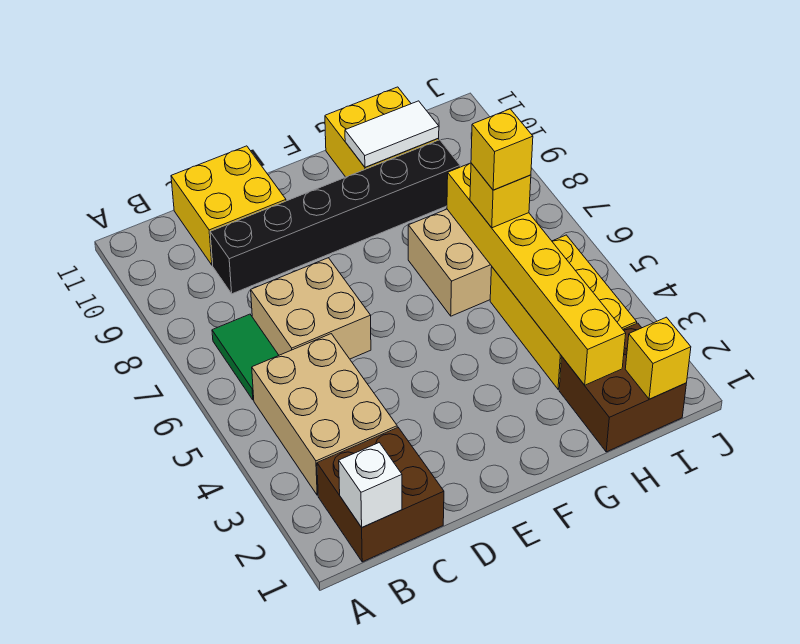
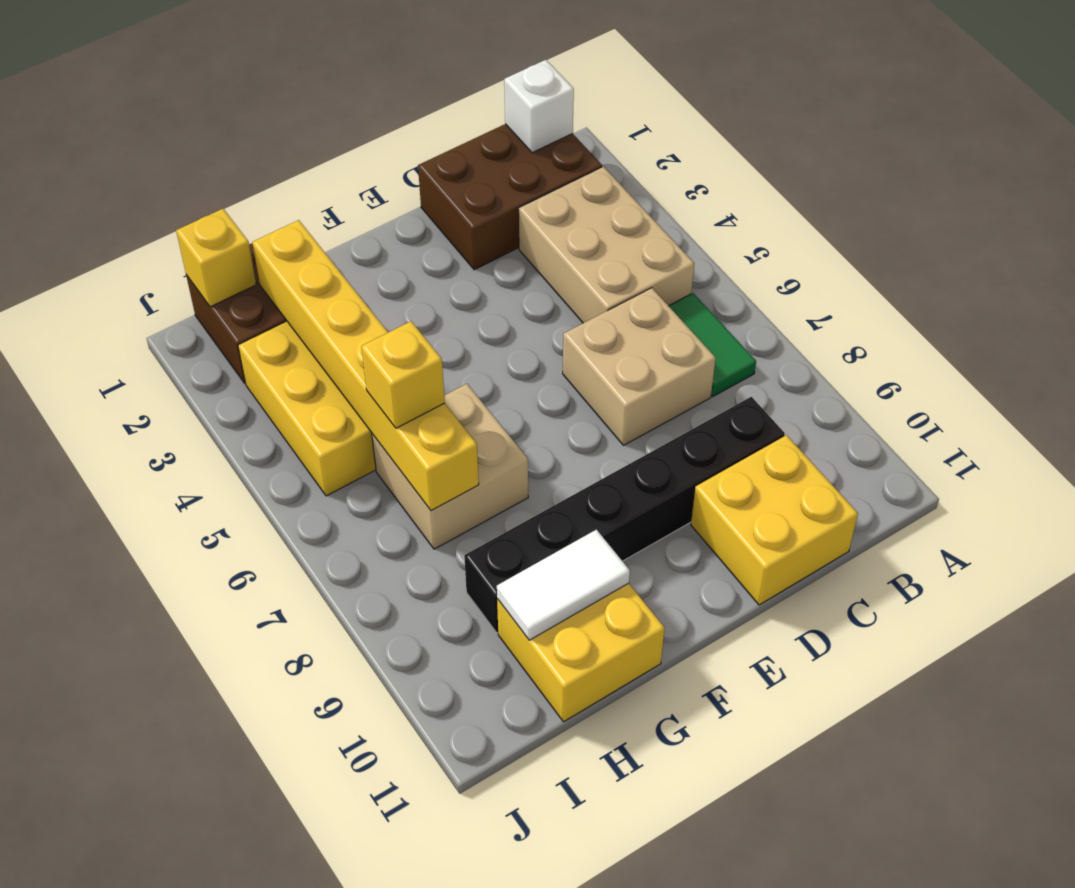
brown brick B1:C2 level 1 -> brown brick B1:D2 level 1
yellow brick H6 level 4 -> none

